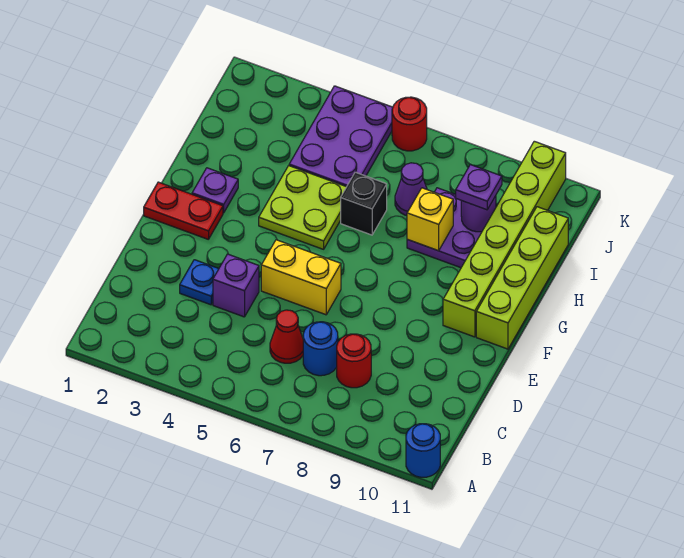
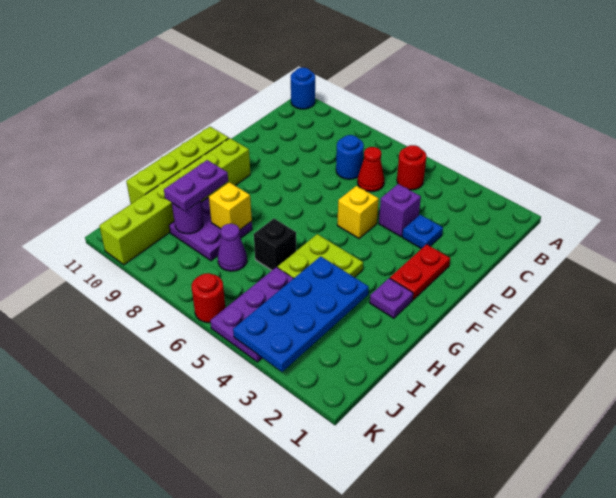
red round brick C8 level 1 -> red round brick B5 level 1
yellow brick E5:E6 level 1 -> yellow brick E5 level 1
red plate F1:F2 level 1 -> red plate E2:F2 level 1
none -> blue plate H3:K4 level 2
purple plate I9 level 3 -> purple plate H9:I9 level 3

